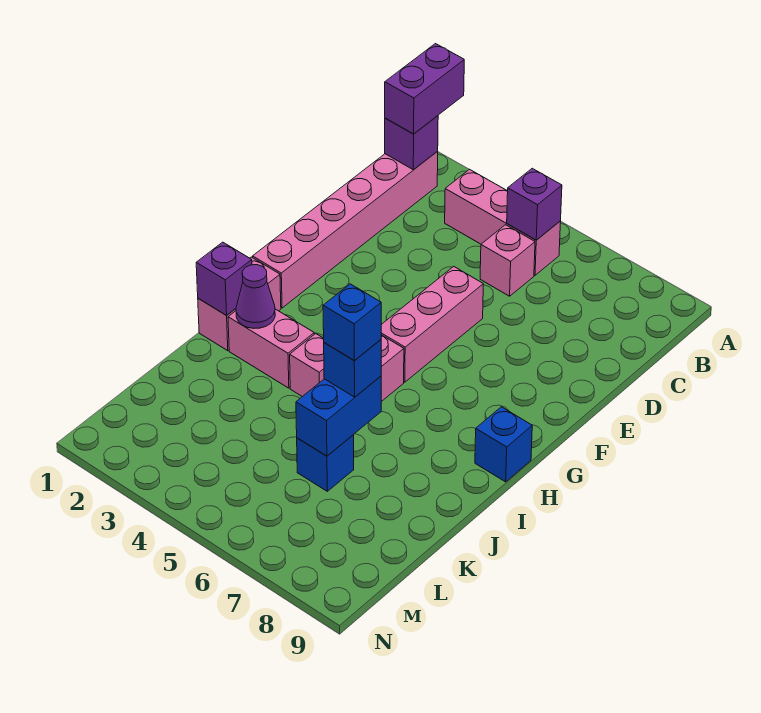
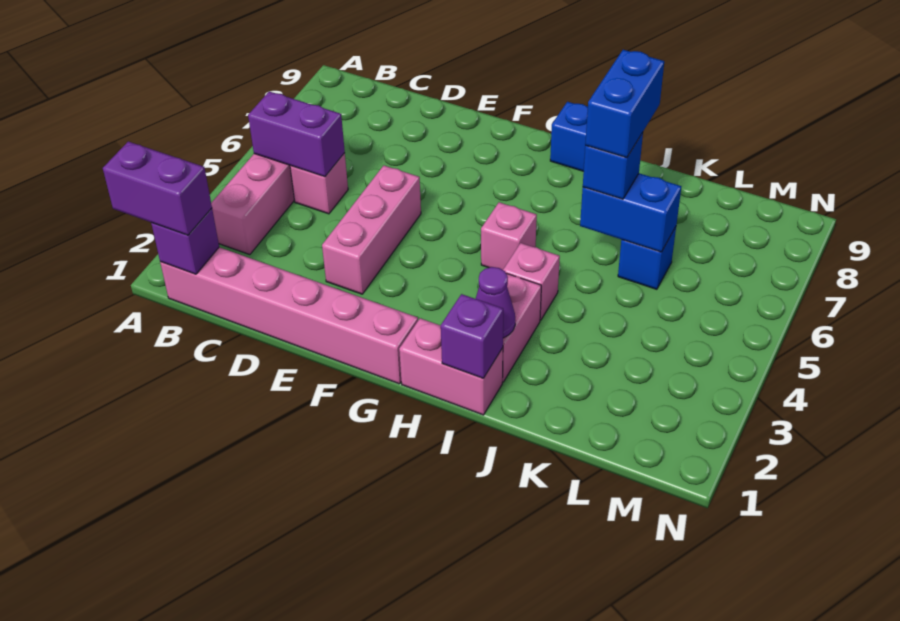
purple brick B5 level 2 -> purple brick B5:C5 level 2
pink brick E5:G5 level 1 -> pink brick E3:E5 level 1
blue brick J6 level 4 -> blue brick J6:J7 level 4

